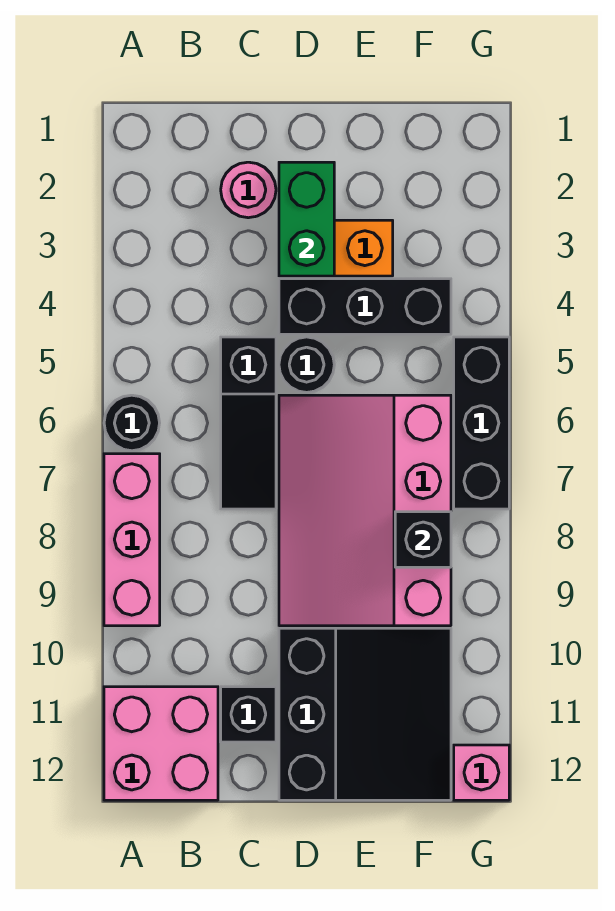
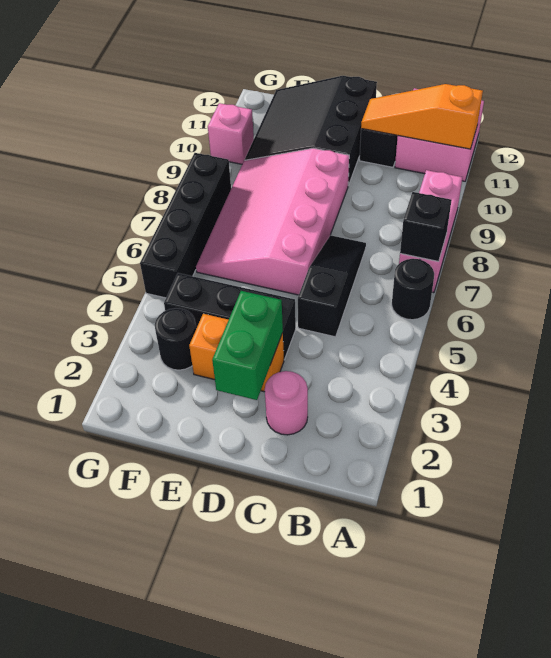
none -> orange slope A11:C11 level 2 top A
black round brick D5 level 1 -> black round brick F3 level 1
pink slope D6:F9 level 1 top F -> pink slope D6:F9 level 1 top D
black brick F8 level 2 -> black brick A7 level 2
black brick G5:G7 level 1 -> black brick G5:G8 level 1
pink brick G12 level 1 -> pink brick G10 level 1

